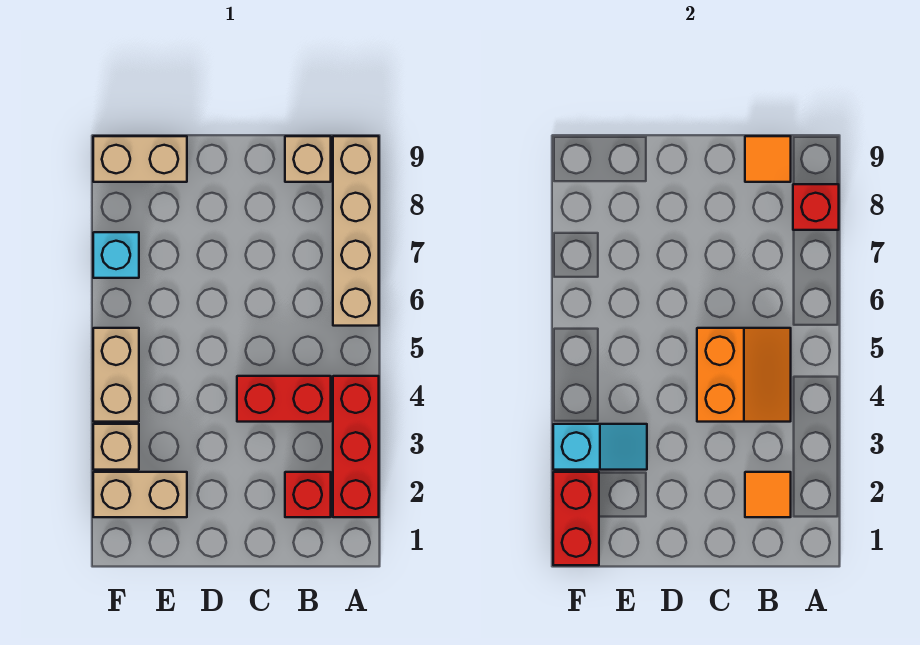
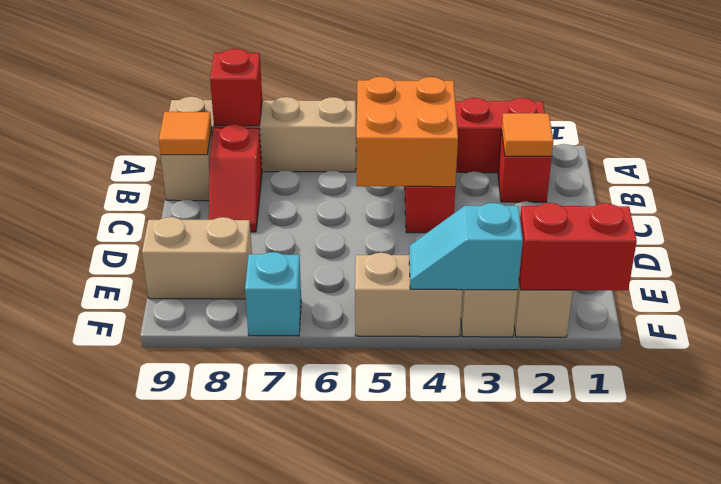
orange slope B4:C5 level 2 top C -> orange brick B4:C5 level 2
none -> red slope B8:C8 level 1 top B
cyan slope E3:F3 level 2 top F -> cyan slope F3:F4 level 2 top 3
tan brick E9:F9 level 1 -> tan brick E8:E9 level 1

